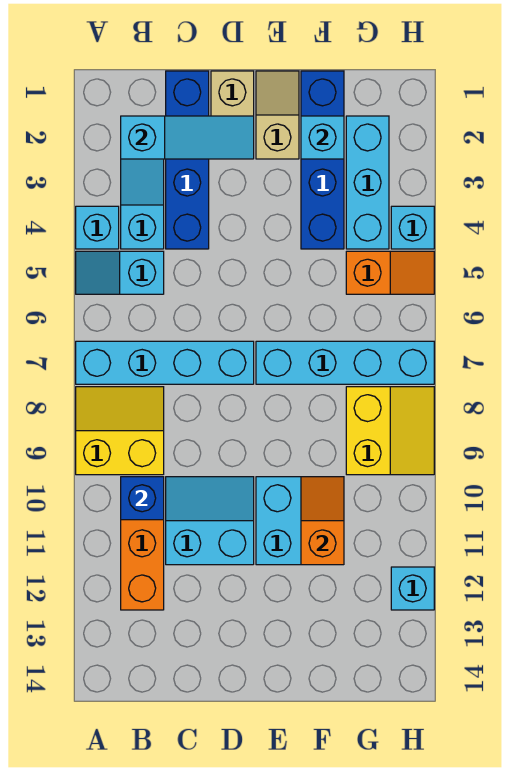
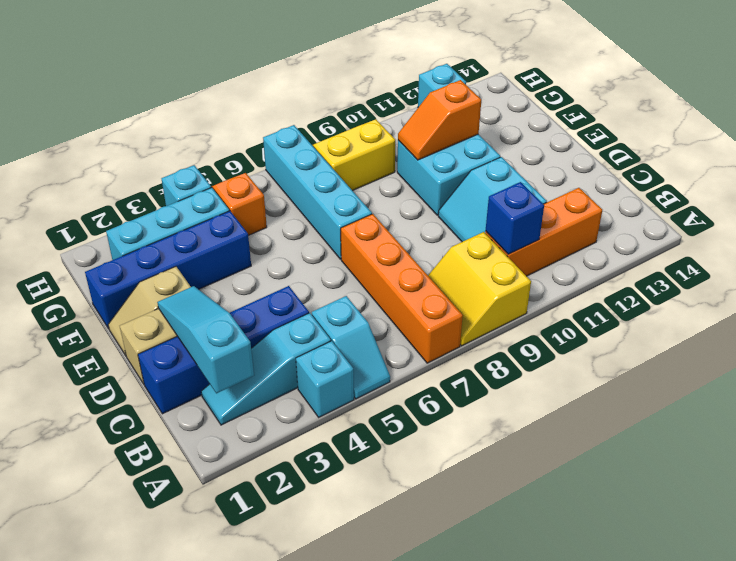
cyan brick A7:D7 level 1 -> orange brick A7:D7 level 1
cyan brick F2 level 2 -> none

